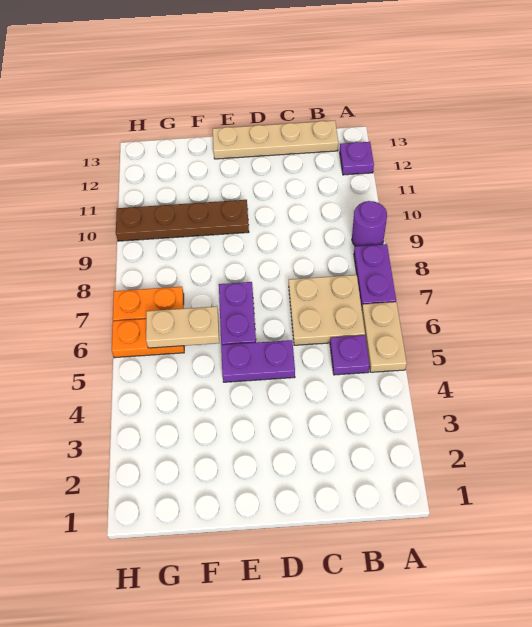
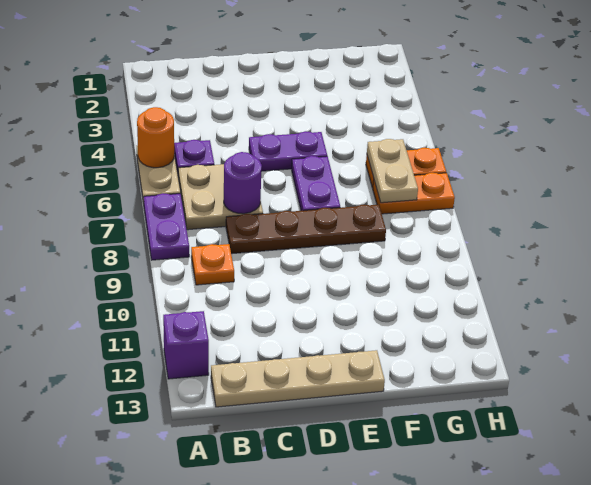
none -> orange round brick A5 level 2
purple round brick A9 level 1 -> purple round brick C7 level 2
purple plate A12 level 1 -> purple brick A12 level 1
none -> orange plate B9 level 1
brown plate E10:H10 level 1 -> brown plate C8:F8 level 1
tan plate F6:G6 level 2 -> tan plate G6:G7 level 2

